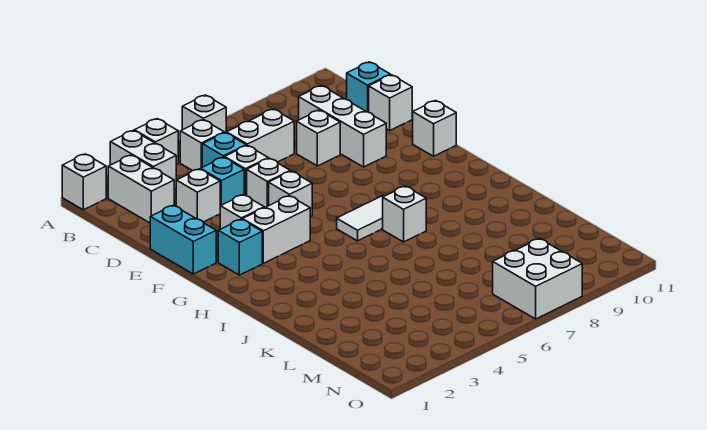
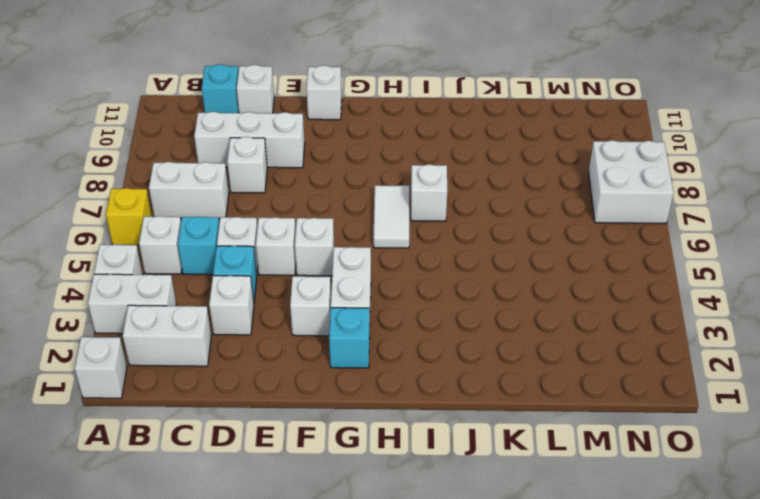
white brick A6 level 1 -> yellow brick A6 level 1
white brick C6:C7 level 1 -> white brick B7:C7 level 1
cyan brick E1:F1 level 1 -> none

